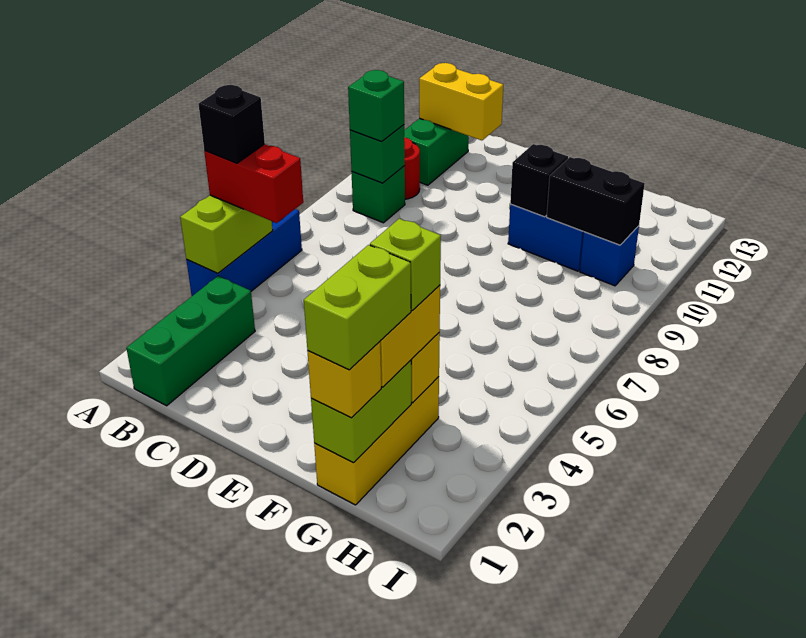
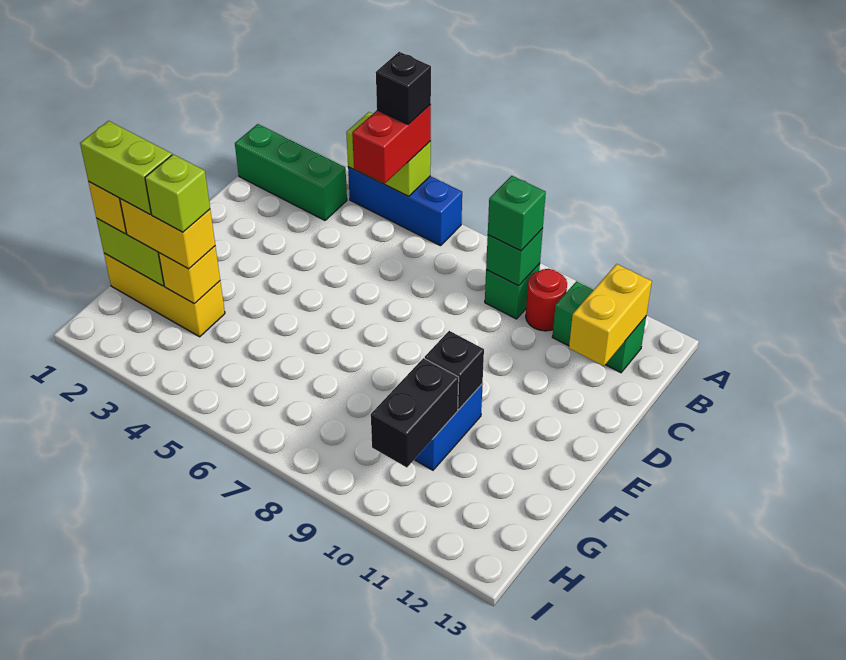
blue brick H10 level 1 -> none

